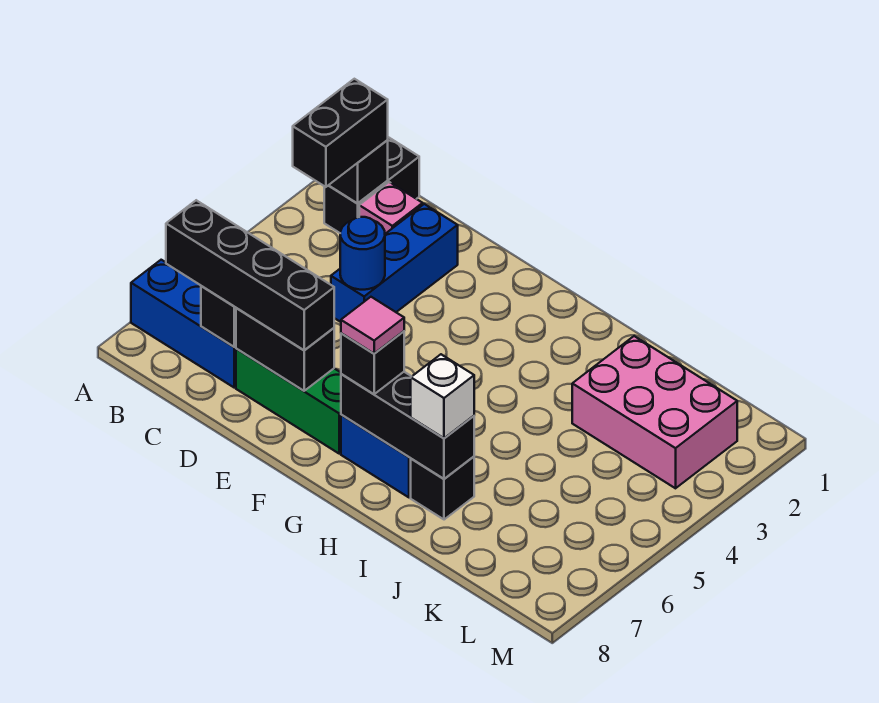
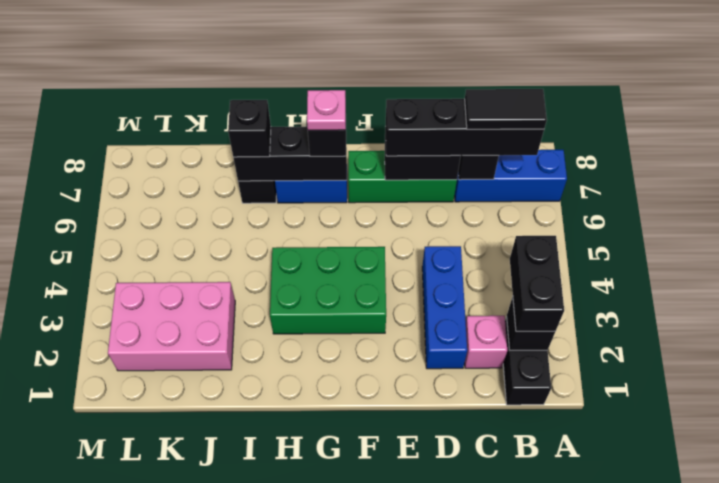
none -> black tile B7:C7 level 4
blue round brick D4 level 2 -> none
none -> green brick F3:H4 level 1
pink tile G7 level 4 -> pink plate G7 level 4
white brick I7 level 3 -> black brick I7 level 3

